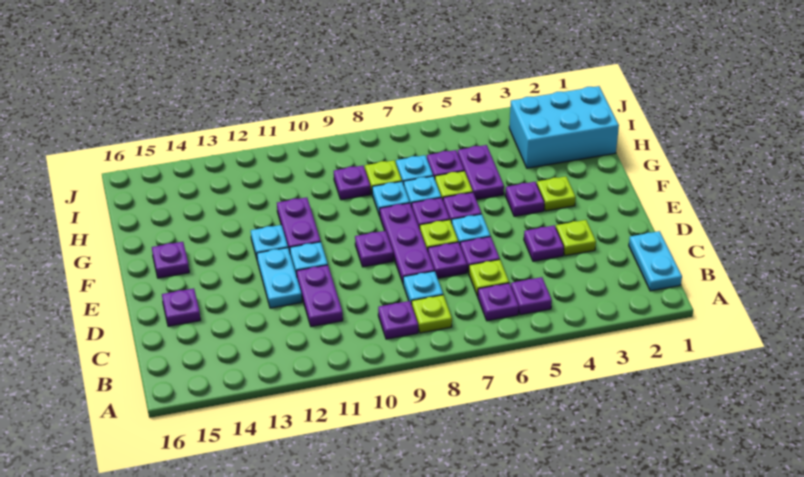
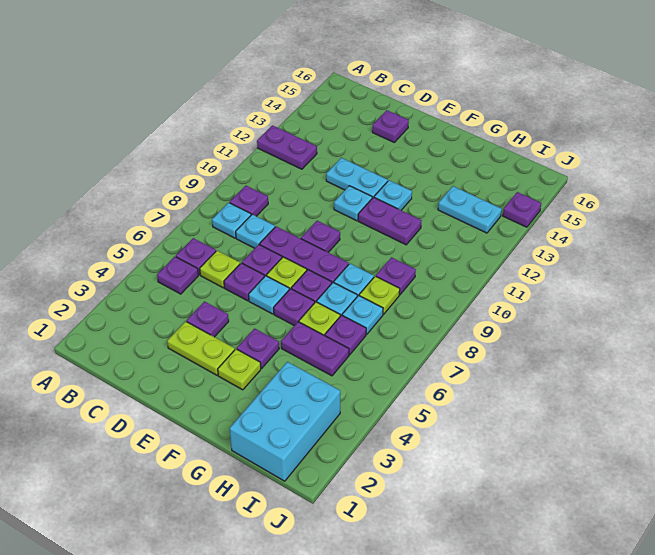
cyan plate B1:C1 level 1 -> cyan plate H13:I13 level 1
lime plate B8 level 1 -> cyan plate B8 level 1
purple plate C11:D11 level 1 -> purple plate A12:B12 level 1
lime plate D3 level 1 -> lime plate D3:E3 level 1
purple plate F15 level 1 -> purple plate J14 level 1

